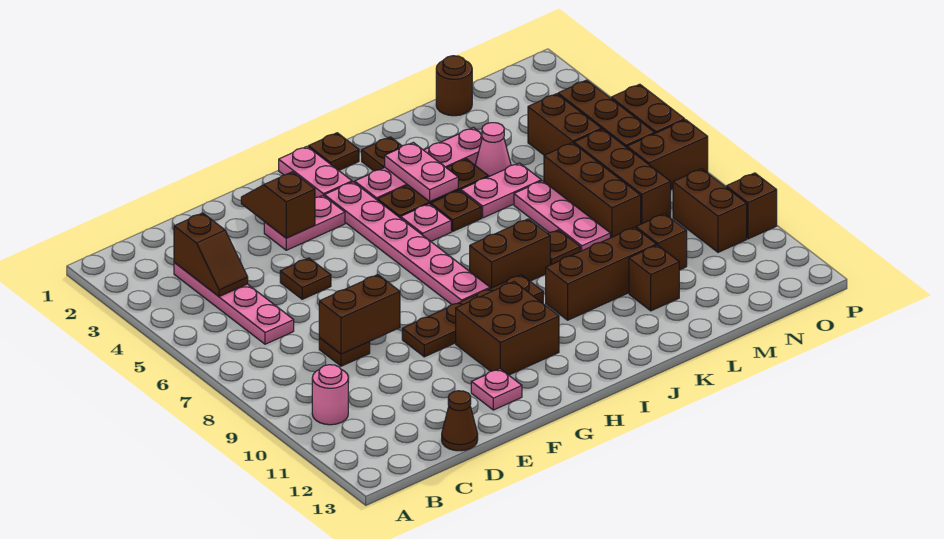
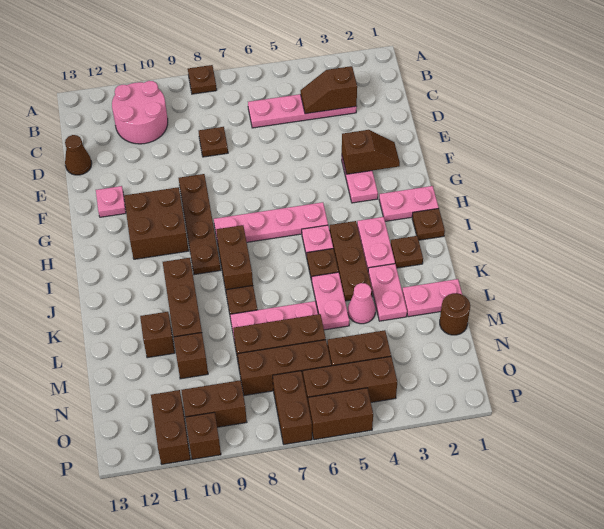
pink round brick B10 level 1 -> pink round brick B10:C11 level 1
brown brick D8:E8 level 2 -> brown brick O11:P11 level 1
brown plate E5 level 1 -> brown plate A8 level 1
pink plate H3:H8 level 1 -> pink plate H5:H8 level 1
pink plate J3:J4 level 2 -> pink plate L1:L2 level 1

